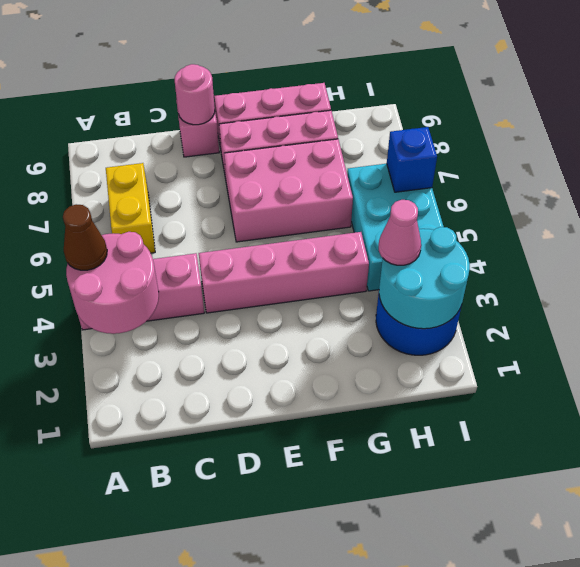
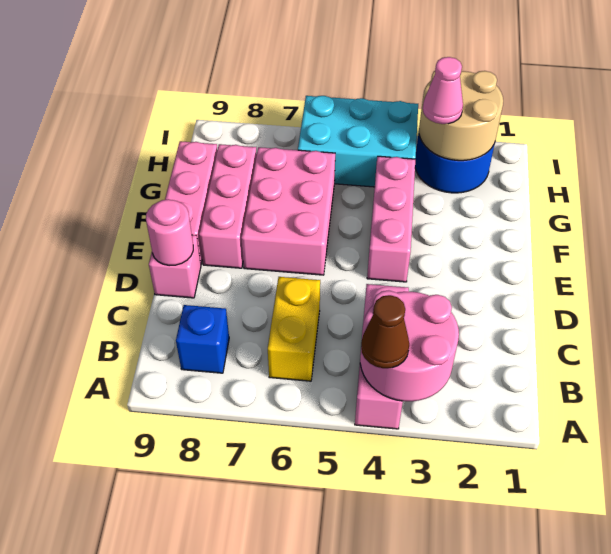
yellow brick B6:B7 level 1 -> yellow brick B6:C6 level 1
pink brick D4:G4 level 1 -> pink brick E4:G4 level 1
cyan round brick H2:I3 level 2 -> tan round brick H2:I3 level 2
blue brick I6 level 2 -> blue brick B8 level 1

